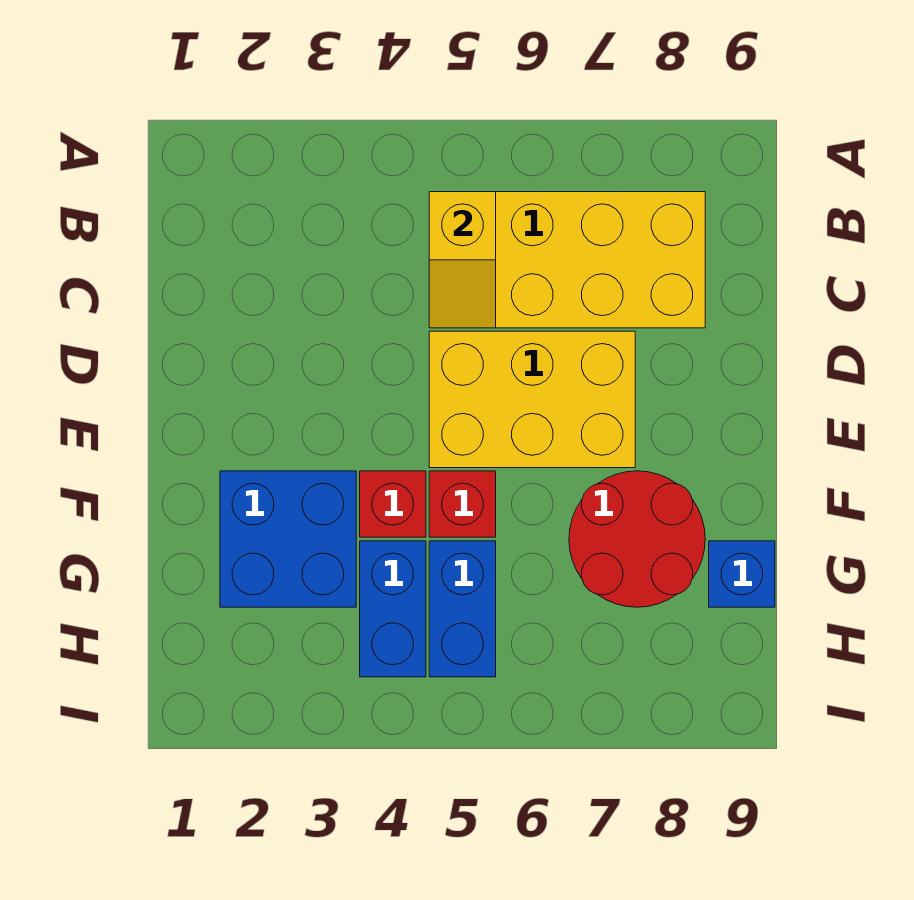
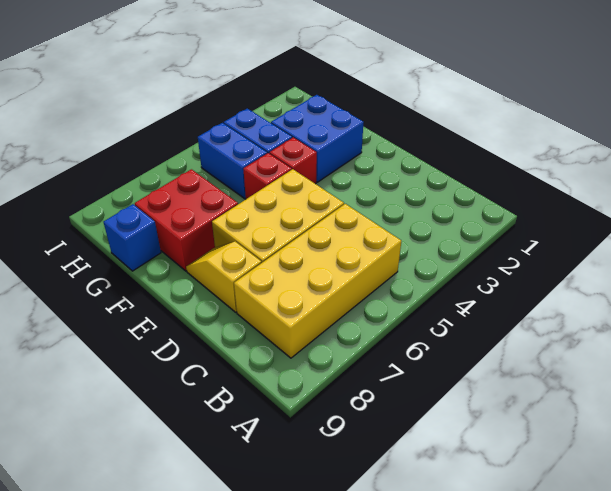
yellow slope B5:C5 level 2 top B -> yellow slope D8:E8 level 1 top D
red round brick F7:G8 level 1 -> red brick F7:G8 level 1

